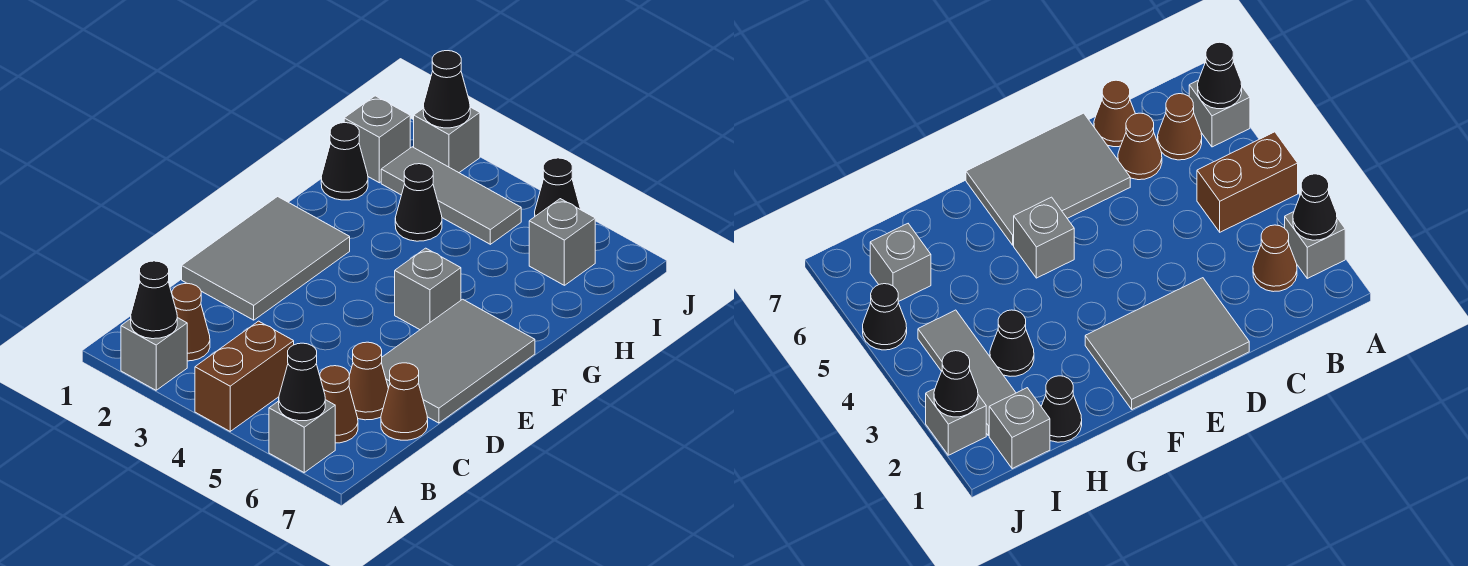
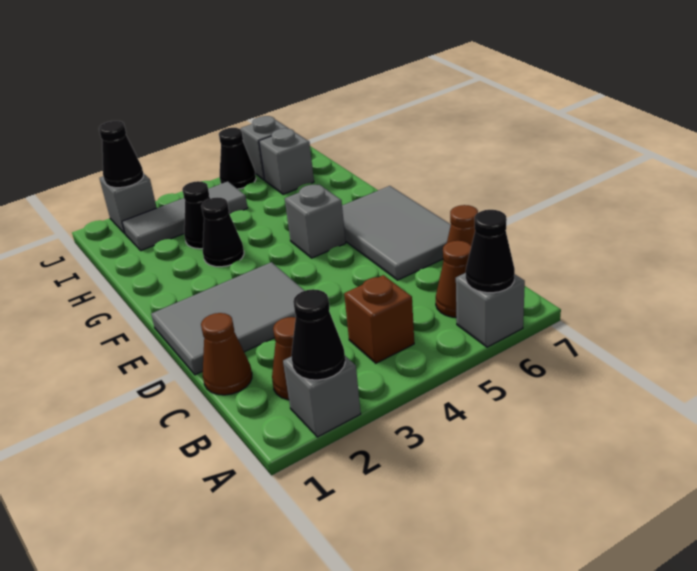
brown brick A4:B4 level 1 -> brown brick B4 level 1
brown cone C6 level 1 -> brown cone C1 level 1
grey tile D1:F2 level 1 -> grey tile D1:E3 level 1
black cone H1 level 1 -> black cone G3 level 1
grey brick I1 level 1 -> grey brick J6 level 1

